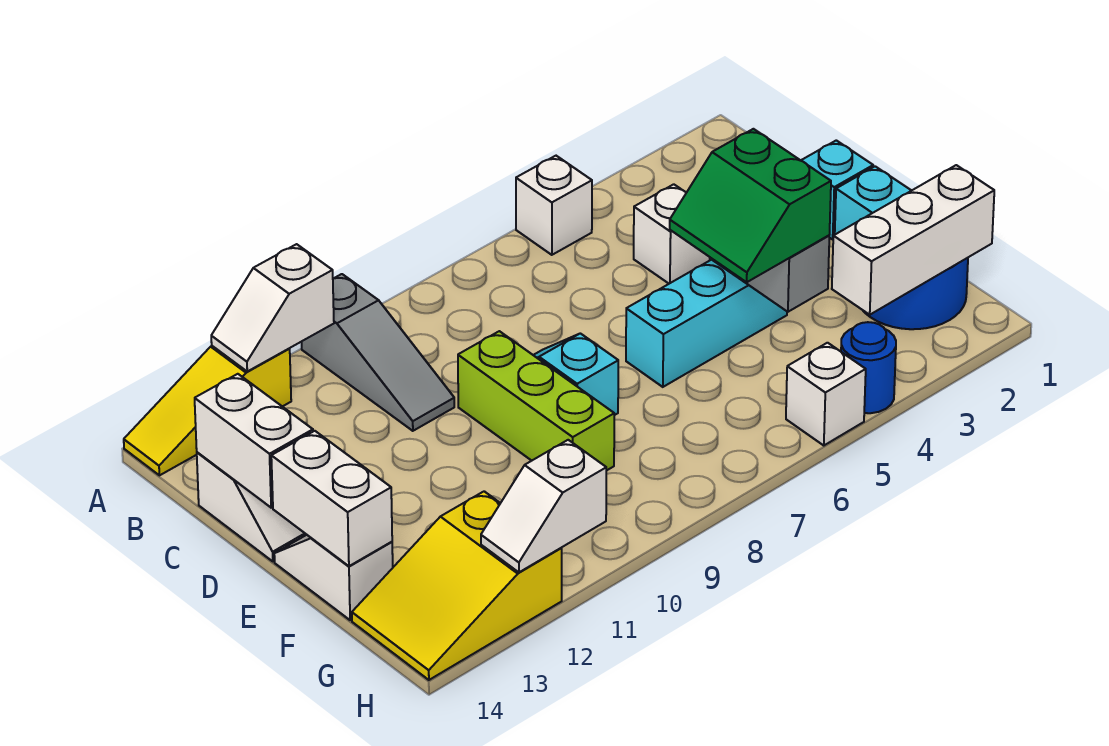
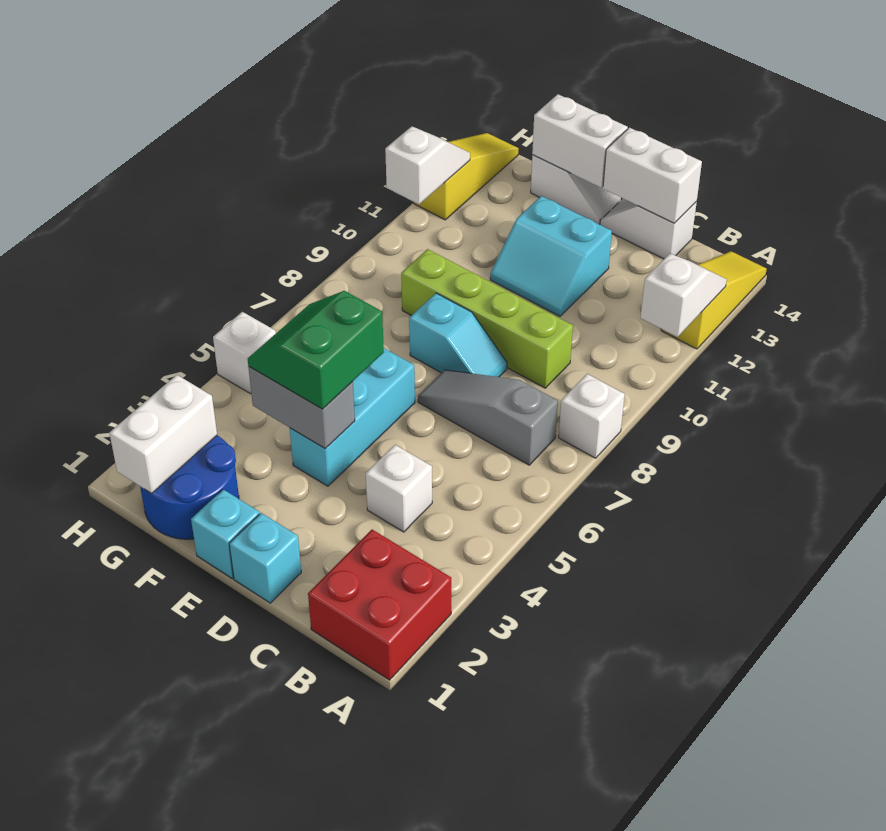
none -> red brick A1:B2 level 1
white brick A5 level 1 -> white brick A8 level 1
grey slope A10:C10 level 1 top A -> grey slope B7:D7 level 1 top B
lime brick D9:F9 level 1 -> lime brick C9:F9 level 1
none -> cyan slope D11:E12 level 1 top 12
green slope E4:F5 level 3 top 4 -> green slope E4:F5 level 3 top E
white brick G1:G3 level 2 -> white brick G1:G2 level 2
yellow slope G12:H14 level 1 top 12 -> yellow slope H12:H14 level 1 top 12
blue round brick H4 level 1 -> none

